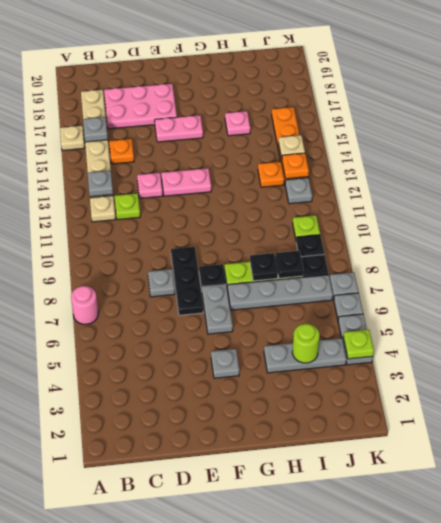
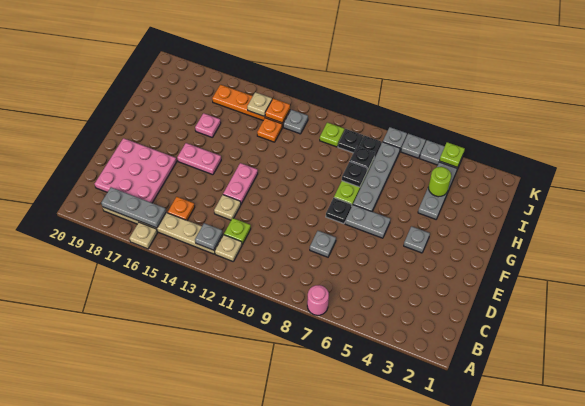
grey plate B16 level 2 -> grey plate B16:B18 level 2
pink plate C17:E18 level 1 -> pink plate C17:E19 level 1
pink plate D13 level 1 -> tan plate D13 level 1
black plate E7:E9 level 1 -> none
pink plate E16:F16 level 1 -> pink plate F15:F16 level 1

